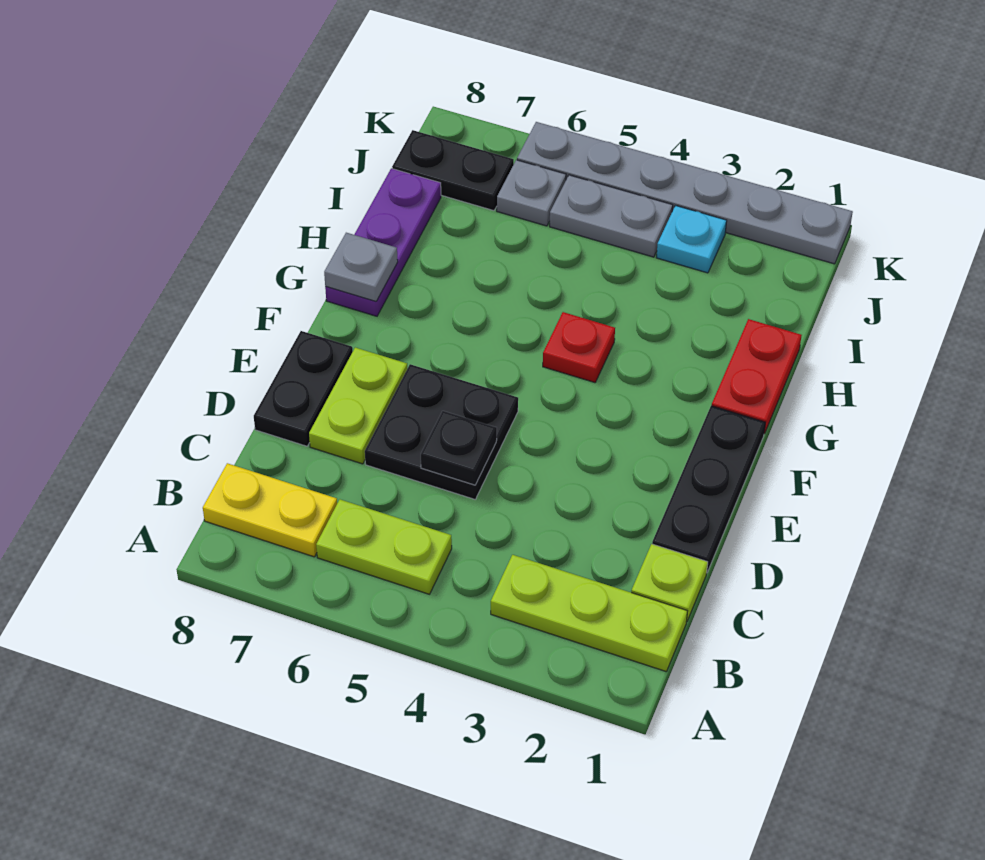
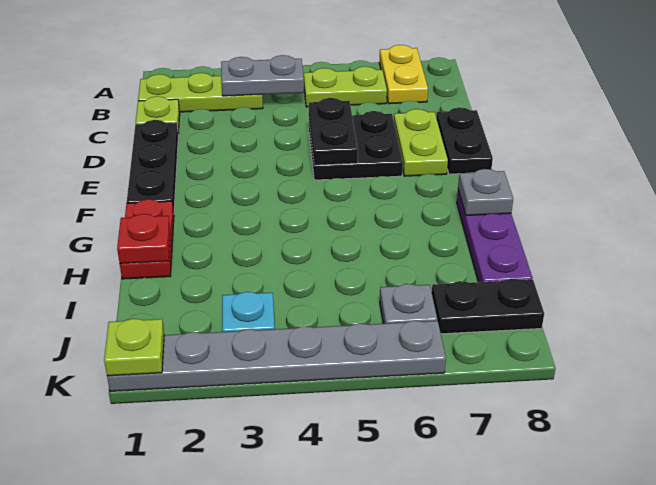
yellow plate B7:B8 level 1 -> yellow plate A7:B7 level 1
black plate D5 level 2 -> black plate D5:E5 level 2
red plate G4 level 1 -> red plate H1 level 2
grey plate J4:J5 level 1 -> grey plate B3:B4 level 2
none -> lime plate K1 level 2

